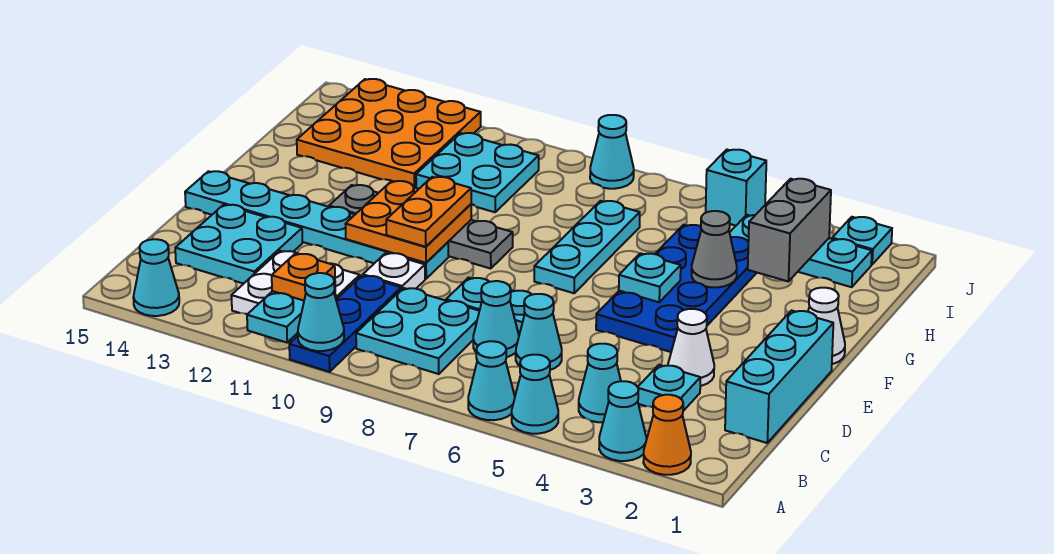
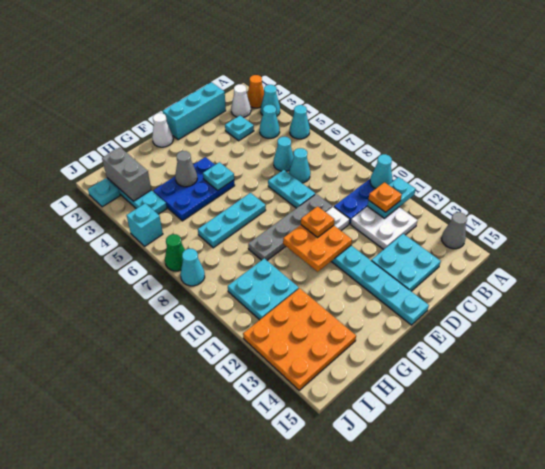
cyan cone A6 level 1 -> none
cyan cone A14 level 1 -> grey cone A14 level 1
cyan plate B8:C9 level 1 -> none
white cone D3 level 1 -> white cone B2 level 1
blue plate E4:H5 level 1 -> blue plate F4:H5 level 1
orange plate E10:F10 level 3 -> orange plate E10 level 3
grey plate F9:F12 level 1 -> grey plate D9:G9 level 1
grey brick H3:I3 level 2 -> grey brick I2:I3 level 2
none -> green cone J7 level 1

